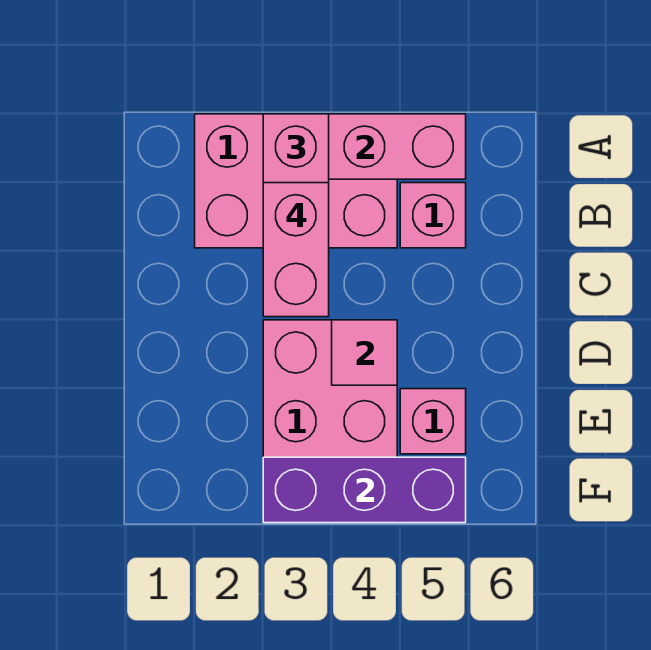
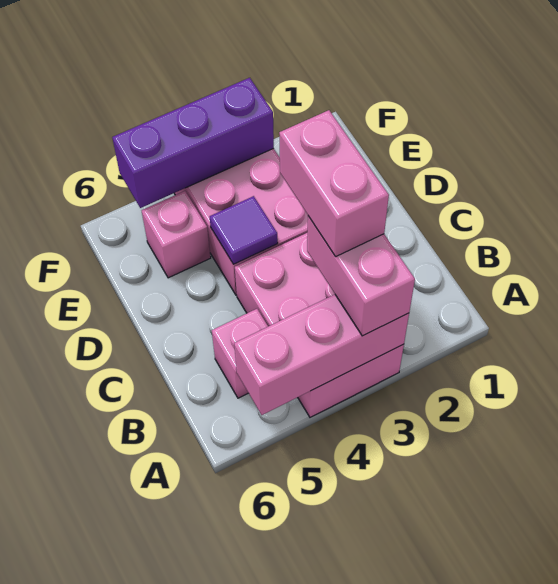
pink brick A2:B4 level 1 -> pink brick A3:C4 level 1
pink tile D4 level 2 -> purple tile D4 level 2

